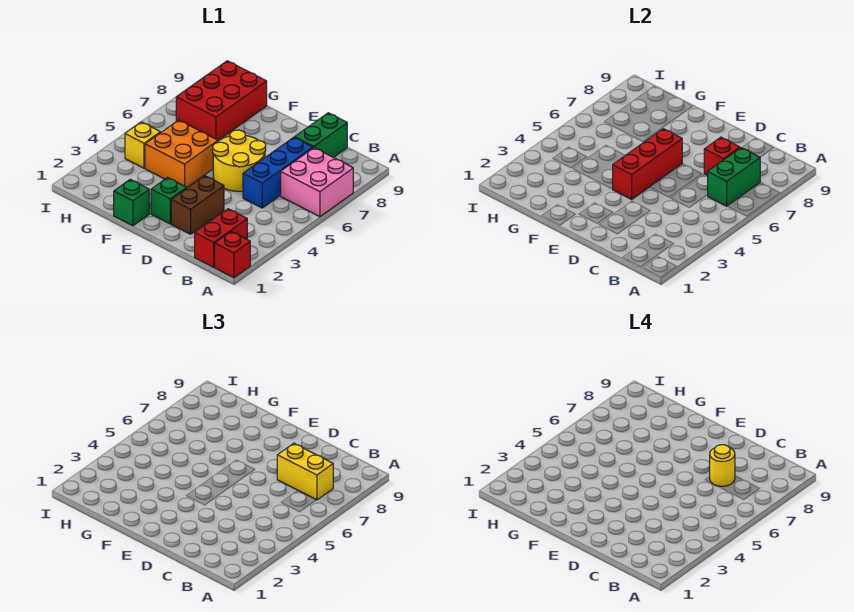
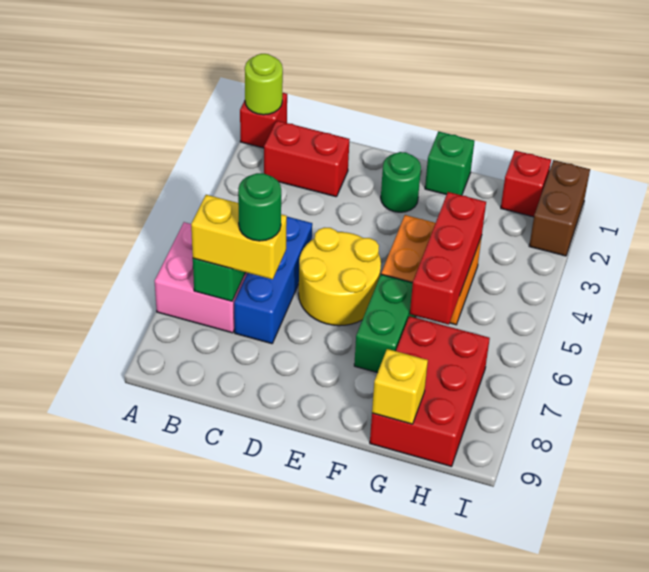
none -> lime round brick A1 level 2
red brick B1:B2 level 1 -> red brick B2:C2 level 1
red brick C7 level 2 -> red brick H1 level 1
yellow round brick C7 level 4 -> green round brick C7 level 4
green brick C8:C9 level 1 -> green brick F6:F7 level 1
brown brick D2:D3 level 1 -> brown brick I1:I2 level 1
green brick E2 level 1 -> green round brick E2 level 1
red brick E4:E6 level 2 -> red brick G4:G6 level 2
yellow brick H4 level 1 -> yellow brick G9 level 2

